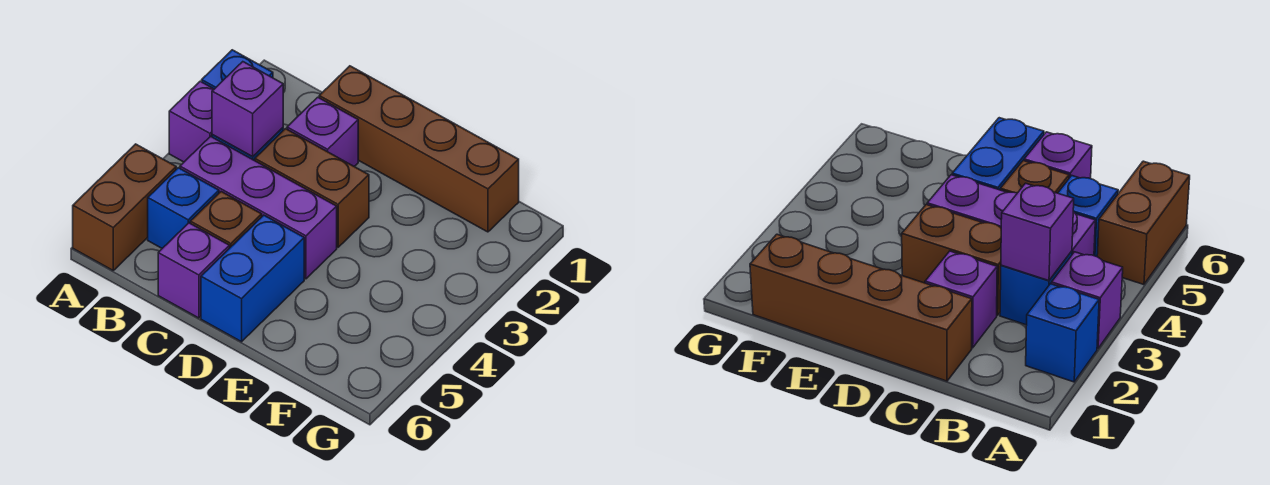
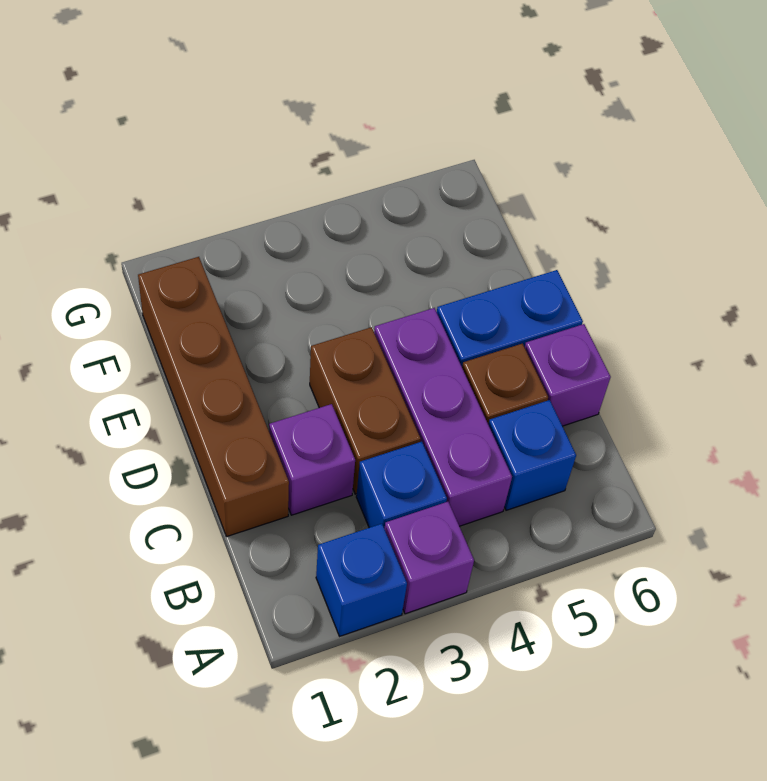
brown brick A5:A6 level 1 -> none
purple brick B3 level 2 -> none

